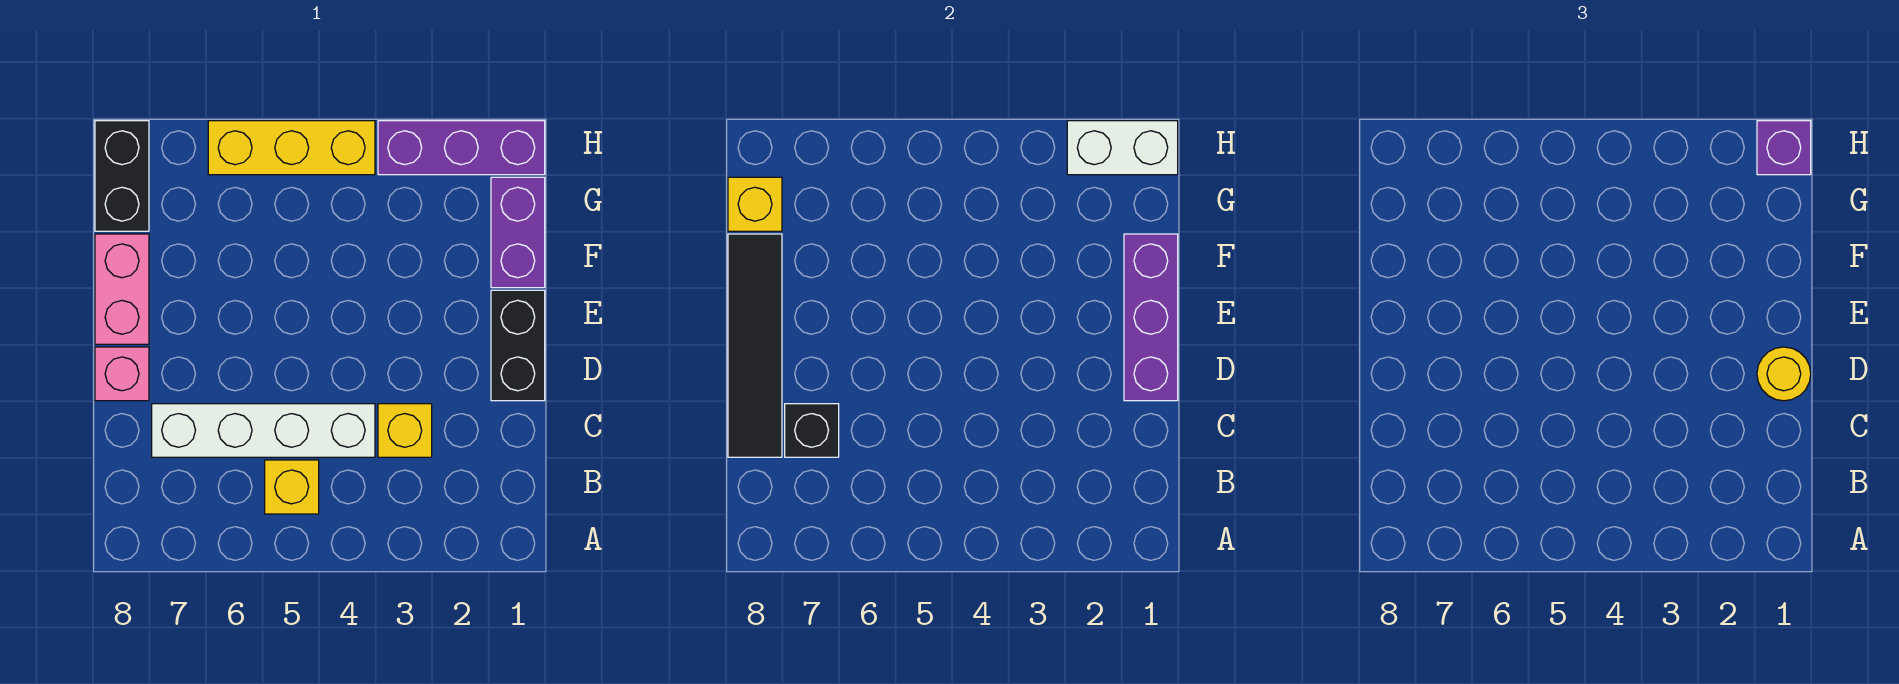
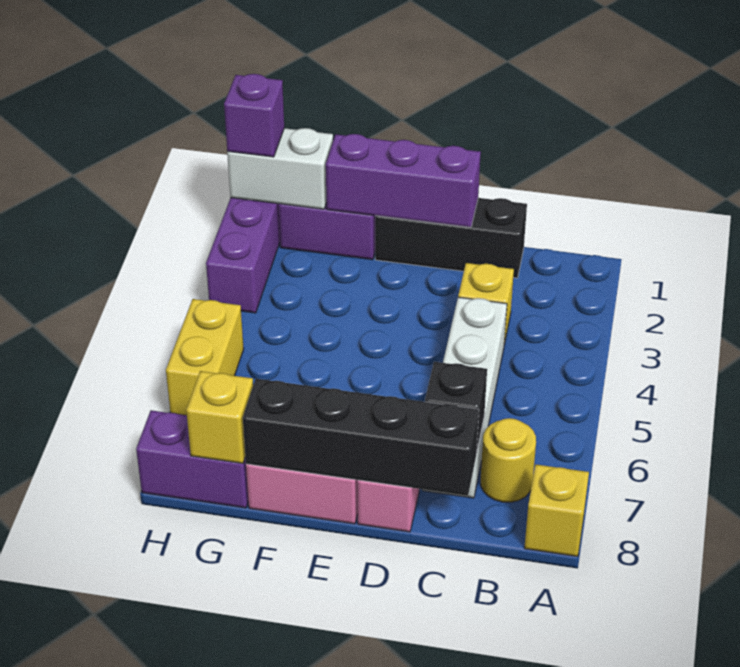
yellow brick B5 level 1 -> yellow brick A8 level 1
black tile C8:F8 level 2 -> black brick C8:F8 level 2
black brick D1:E1 level 1 -> black brick C1:E1 level 1
yellow round brick D1 level 3 -> yellow round brick B7 level 1
black brick G8:H8 level 1 -> purple brick G8:H8 level 1
white brick H1:H2 level 2 -> white brick G1:H1 level 2
yellow brick H4:H6 level 1 -> yellow brick H5:H6 level 1

